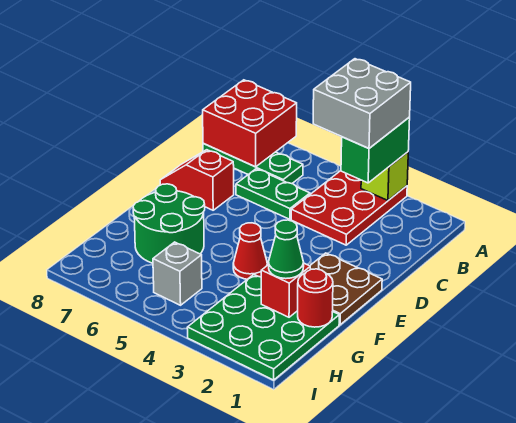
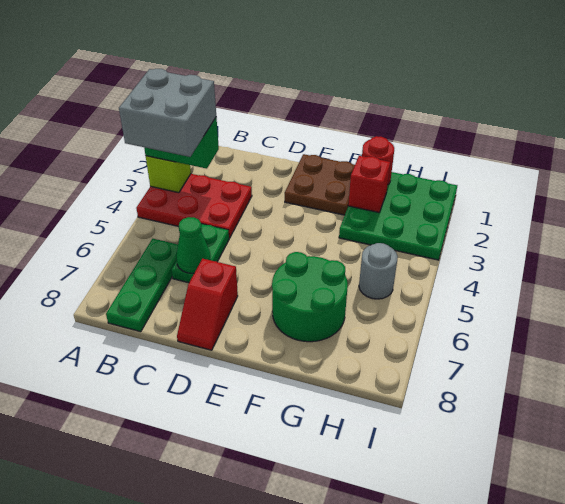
red brick A7:B8 level 2 -> none
red cone F4 level 1 -> none
green cone G2 level 3 -> green cone C6 level 2
grey brick H5 level 1 -> grey round brick H5 level 1

